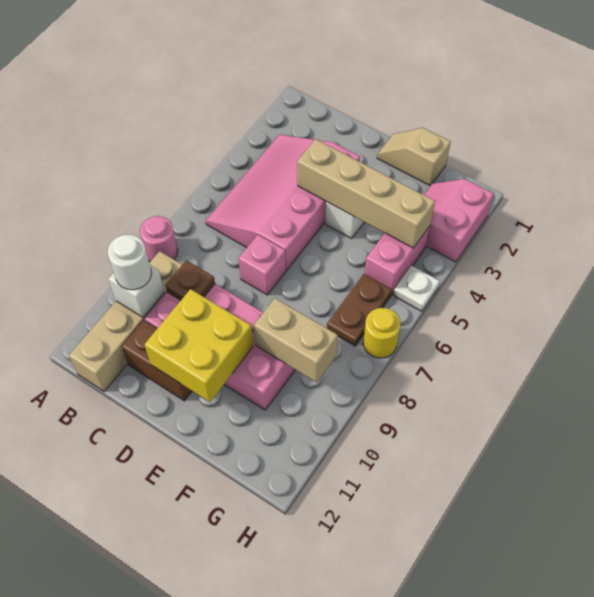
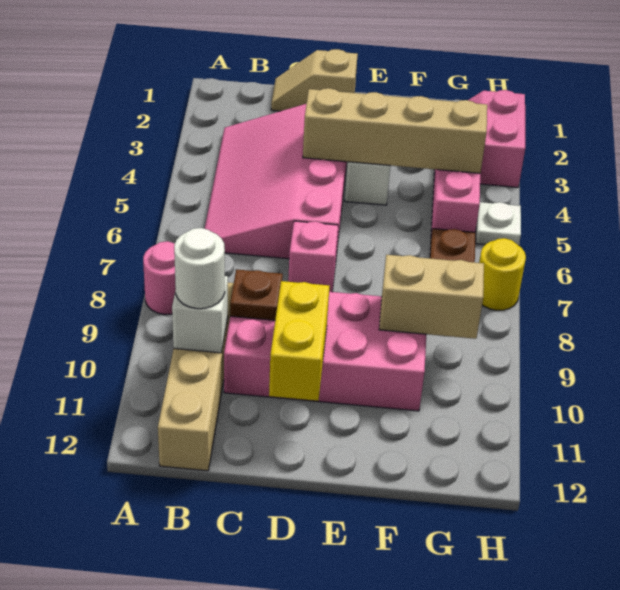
brown brick C11:D11 level 1 -> none
yellow brick D10:E11 level 2 -> yellow brick D10:D11 level 2
tan slope E1:F1 level 1 top F -> tan slope C1:D1 level 1 top D

